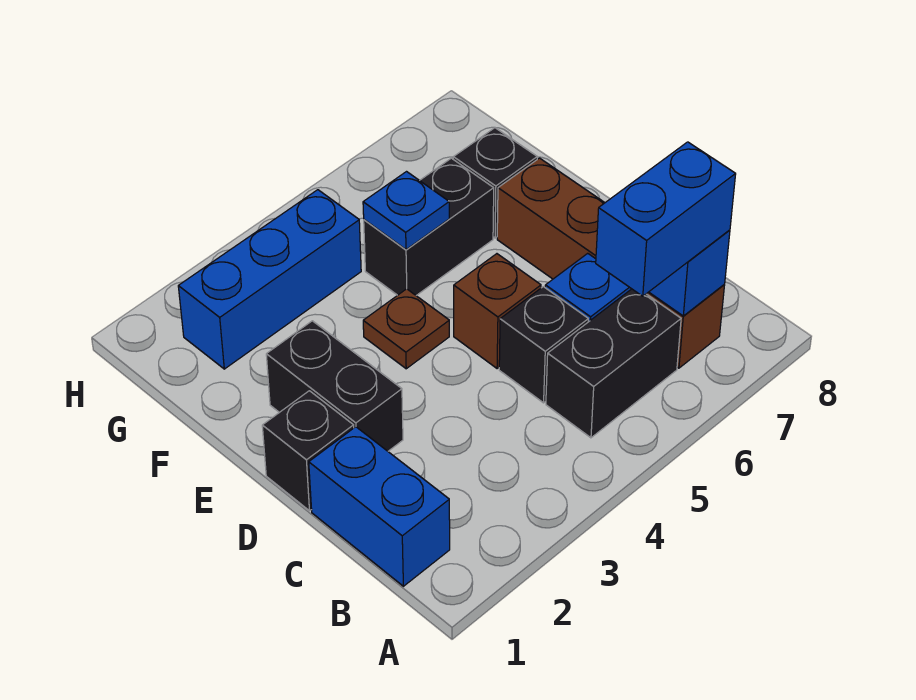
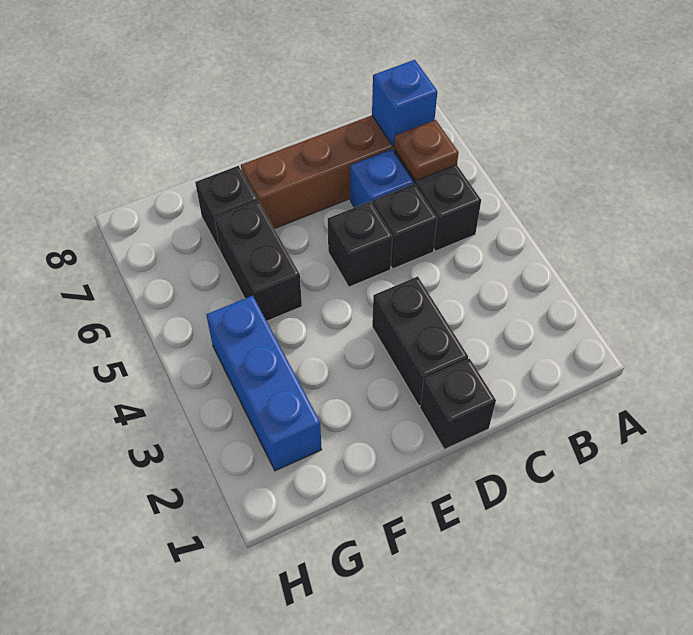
blue brick B1:C1 level 1 -> none
blue brick B6:B7 level 3 -> none
black brick D2:E2 level 1 -> black brick D2:D3 level 1
brown brick D5 level 1 -> black brick D5 level 1
brown plate E4 level 1 -> brown plate B6 level 2
blue plate F5 level 2 -> none

